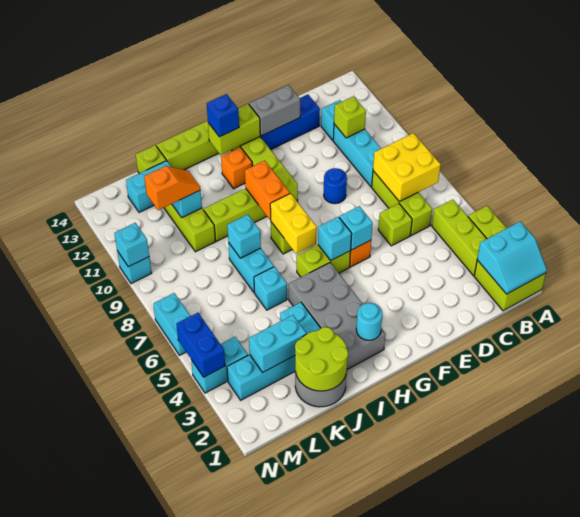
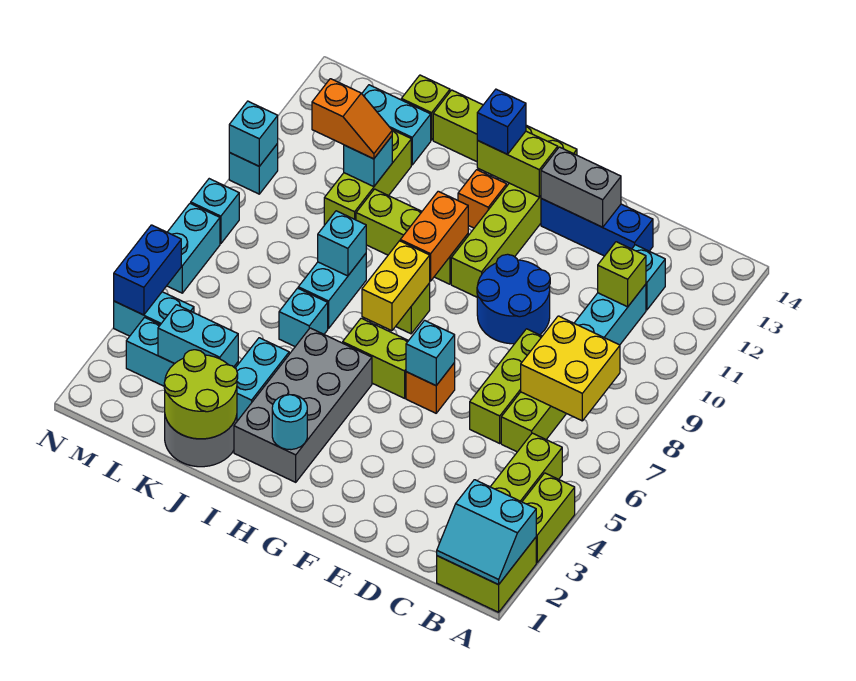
lime brick D6 level 1 -> lime brick D6:D8 level 1
blue round brick E9 level 1 -> blue round brick E9:F10 level 1
cyan brick G6 level 2 -> cyan brick N8 level 1

